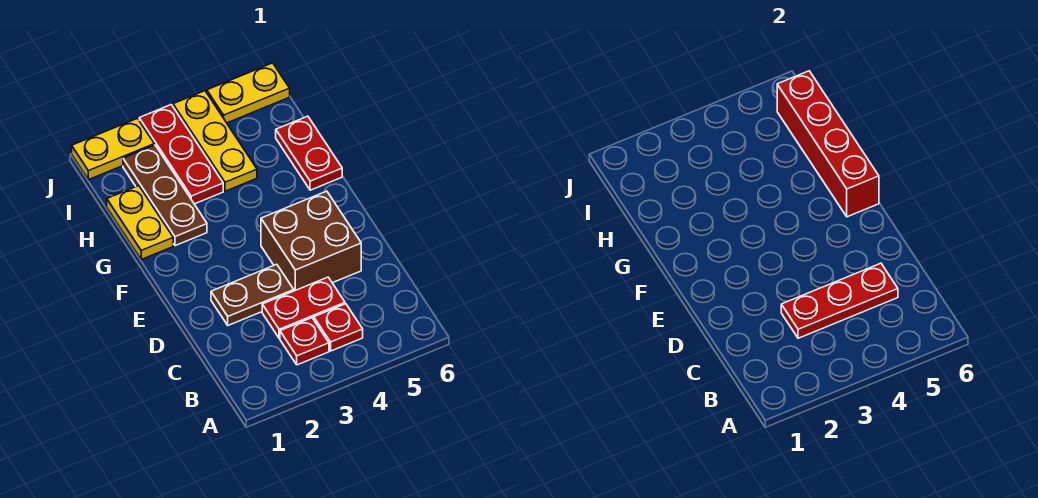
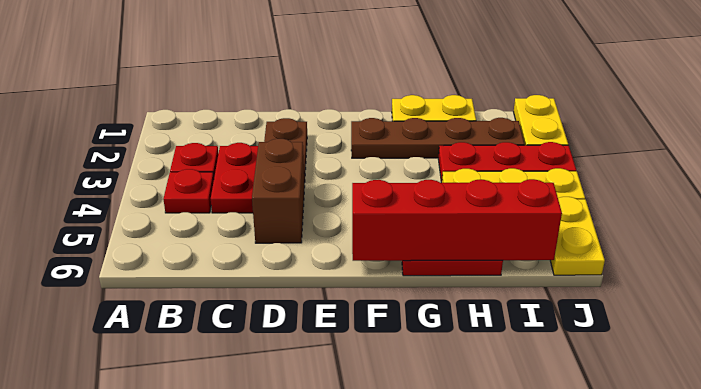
red plate C3:C5 level 2 -> none
brown brick D4:E5 level 1 -> brown brick D4:D5 level 1
brown plate G2:I2 level 1 -> brown plate F2:I2 level 1

